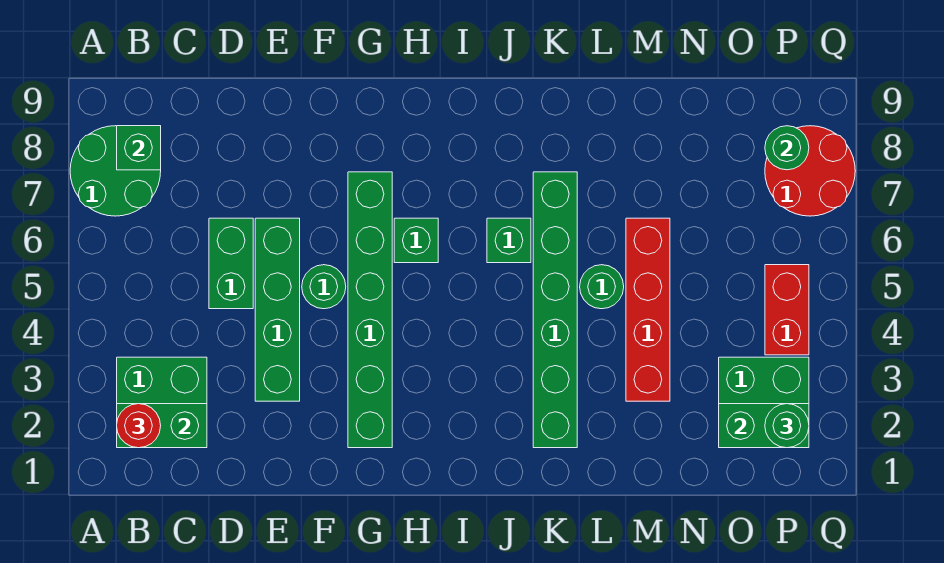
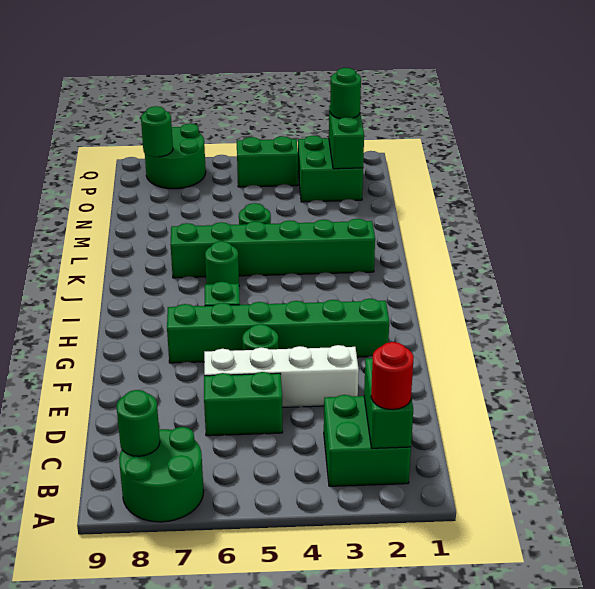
green brick B8 level 2 -> green round brick B8 level 2
green brick E3:E6 level 1 -> white brick E3:E6 level 1
green brick J6 level 1 -> green round brick J6 level 1
red brick M3:M6 level 1 -> none
red brick P4:P5 level 1 -> green brick P4:P5 level 1
red round brick P7:Q8 level 1 -> green round brick P7:Q8 level 1

